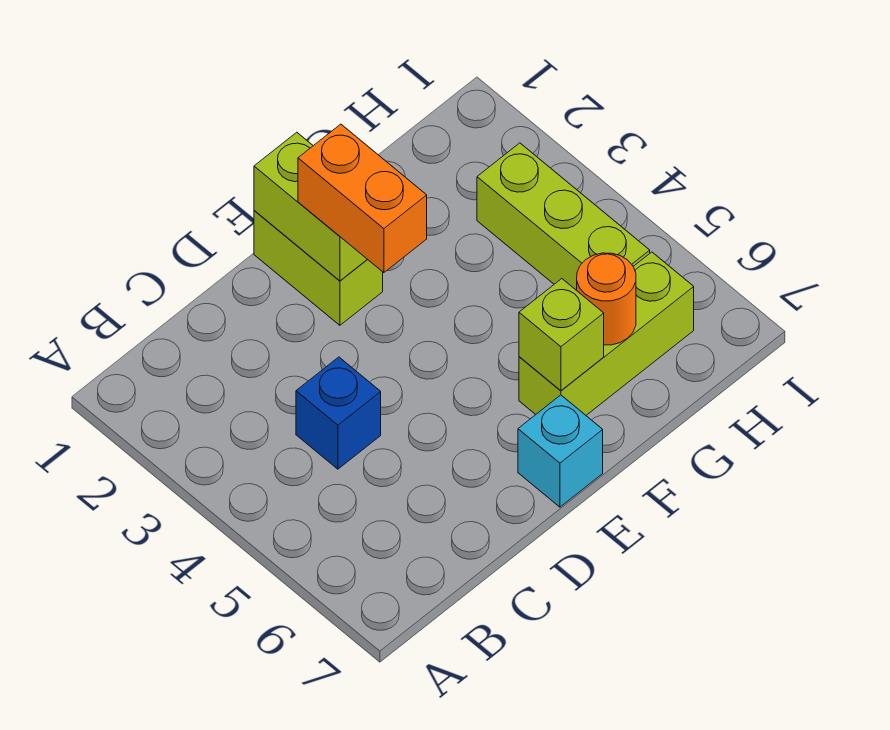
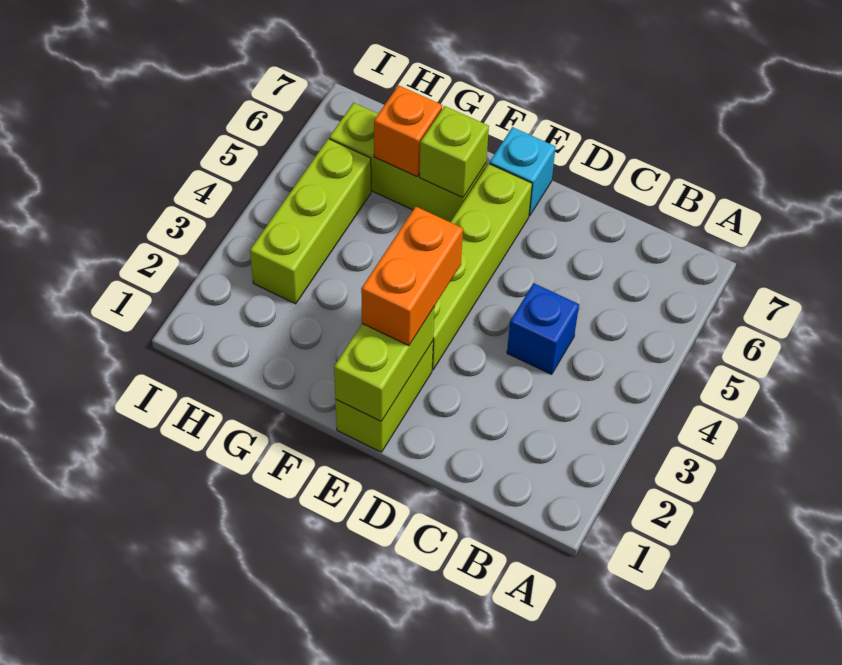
none -> lime brick E3:E6 level 1
orange round brick G6 level 2 -> orange brick G6 level 2

